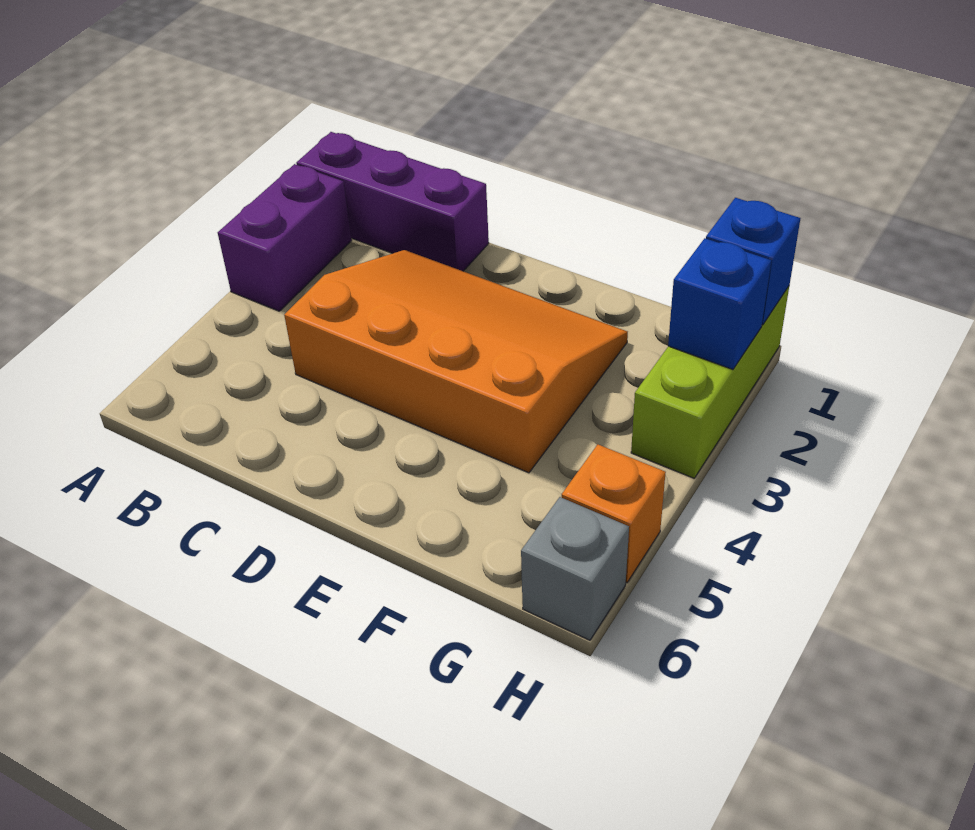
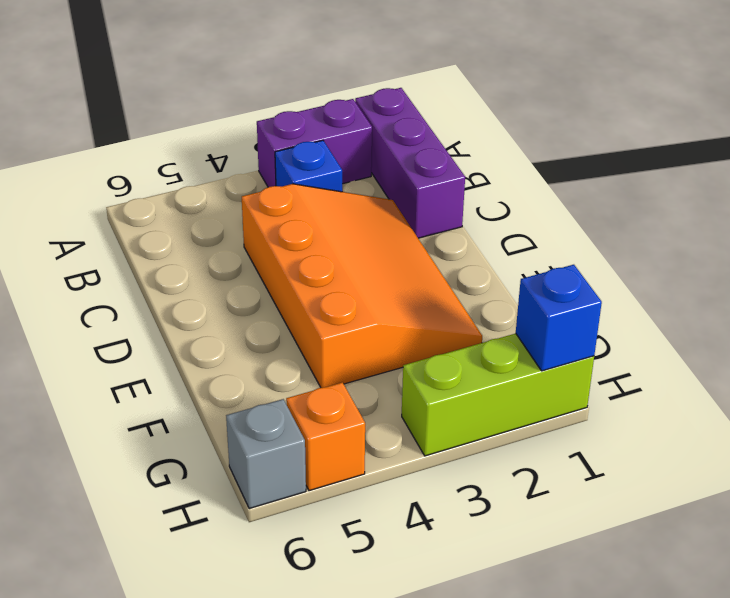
blue brick H2 level 2 -> blue brick B3 level 1

